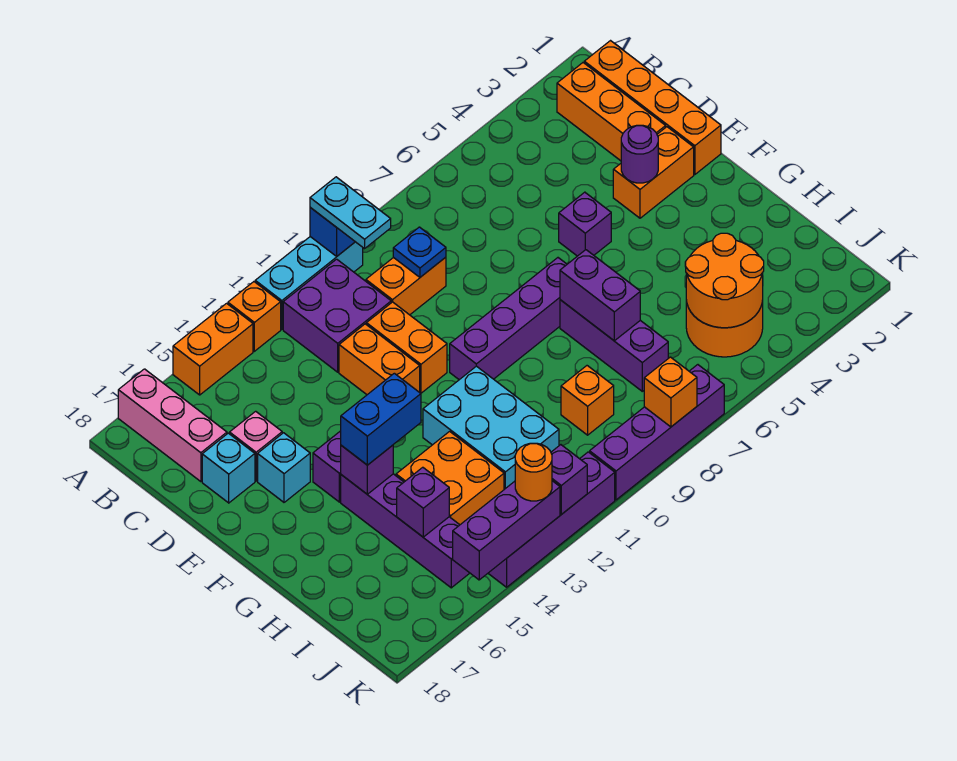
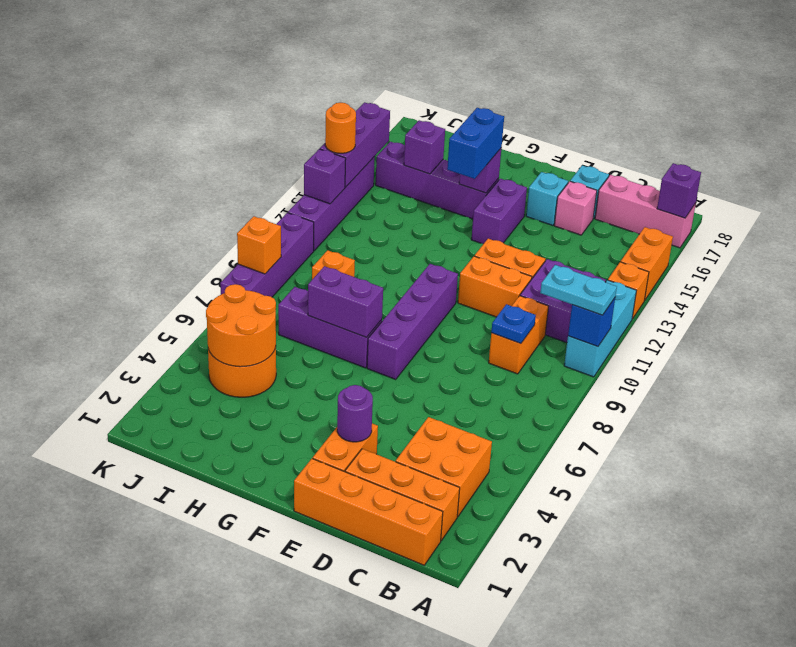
purple brick E5 level 1 -> purple brick A17 level 2
cyan brick G11:I12 level 1 -> none
orange brick H13:I14 level 1 -> orange brick B3:C4 level 1

